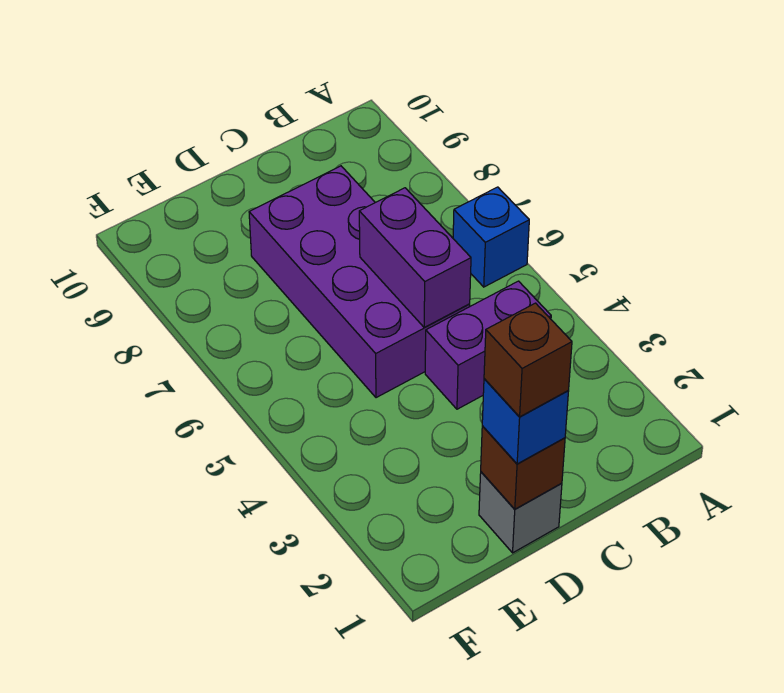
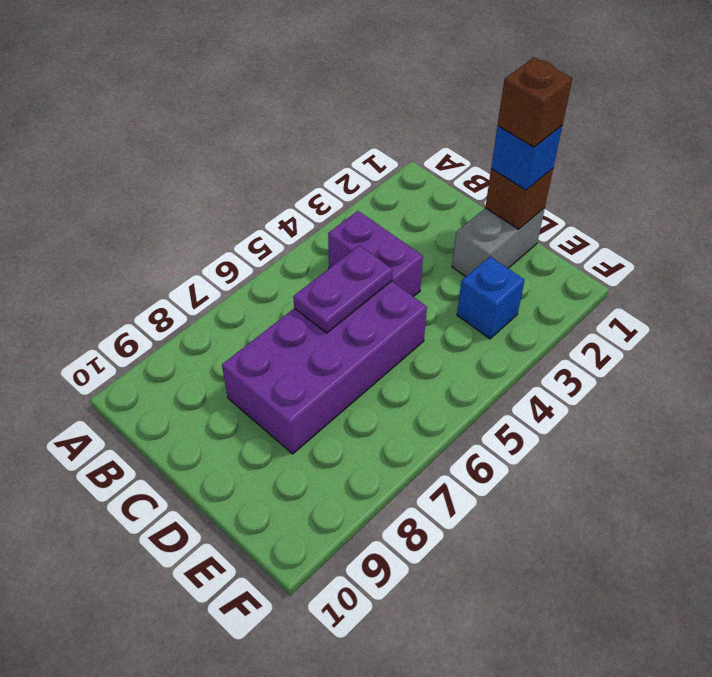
blue brick A6 level 1 -> blue brick E3 level 1
purple brick C5:C6 level 2 -> purple plate C5:C6 level 2
grey brick D1 level 1 -> grey brick D1:D2 level 1

